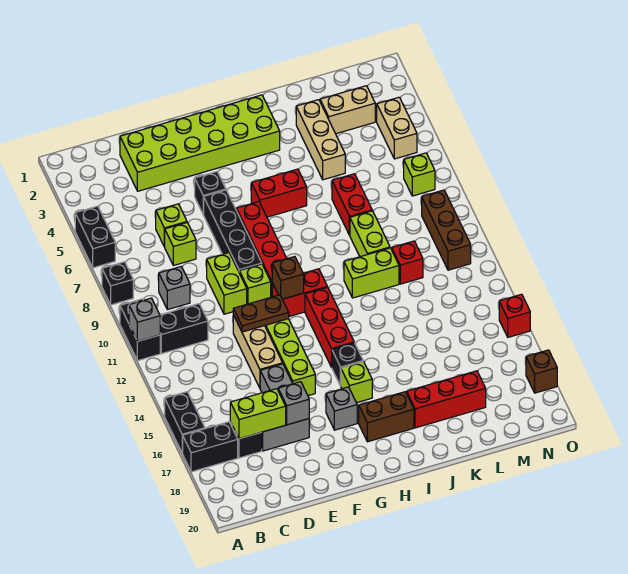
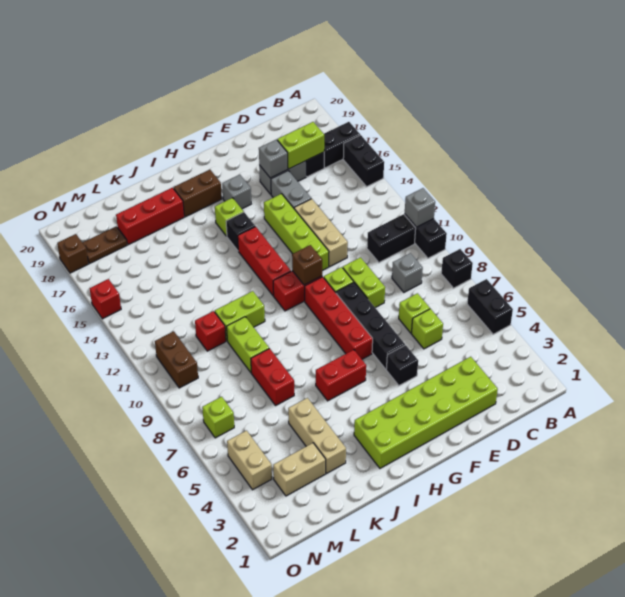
brown plate E12:F12 level 2 -> brown plate M18:N18 level 1
brown brick N9:N11 level 1 -> brown brick N10:N11 level 1

